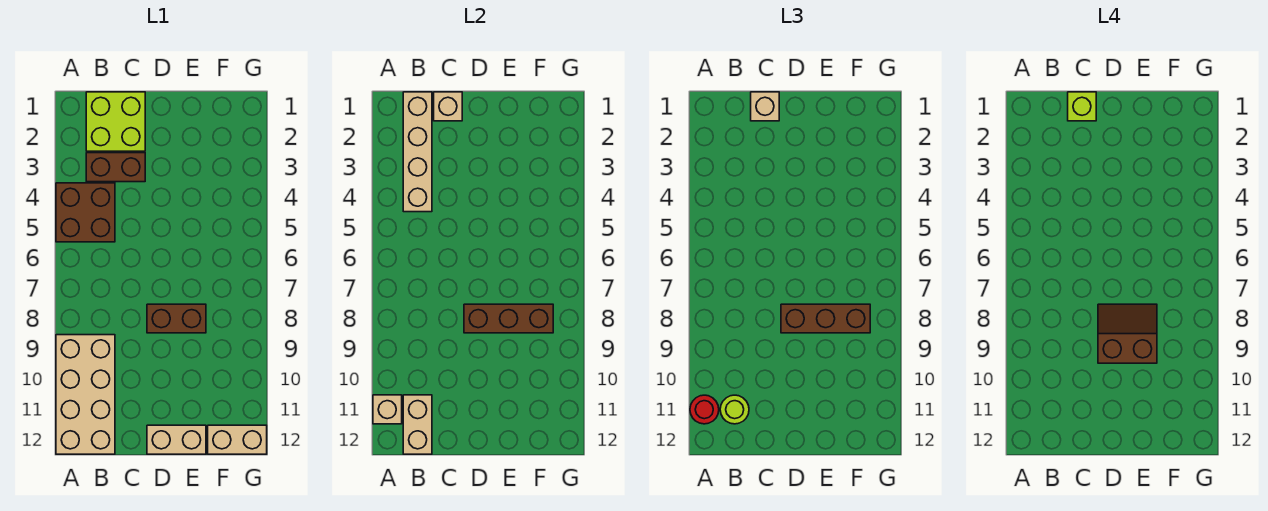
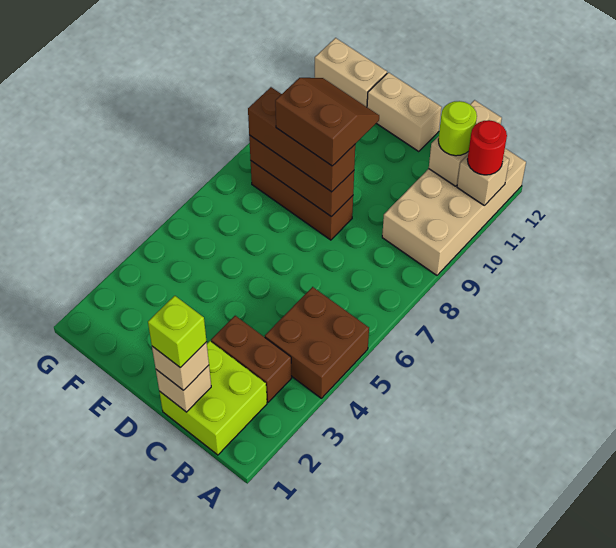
tan brick B1:B4 level 2 -> none
brown brick D8:E8 level 1 -> brown brick D8:F8 level 1
brown slope D8:E9 level 4 top 9 -> brown slope D8:E9 level 4 top 8

